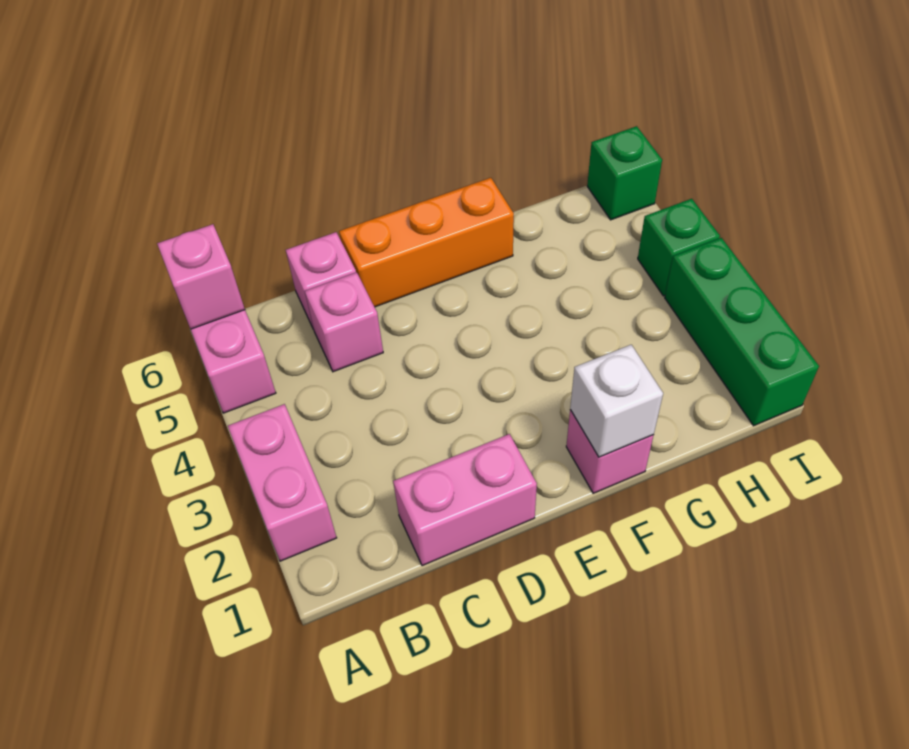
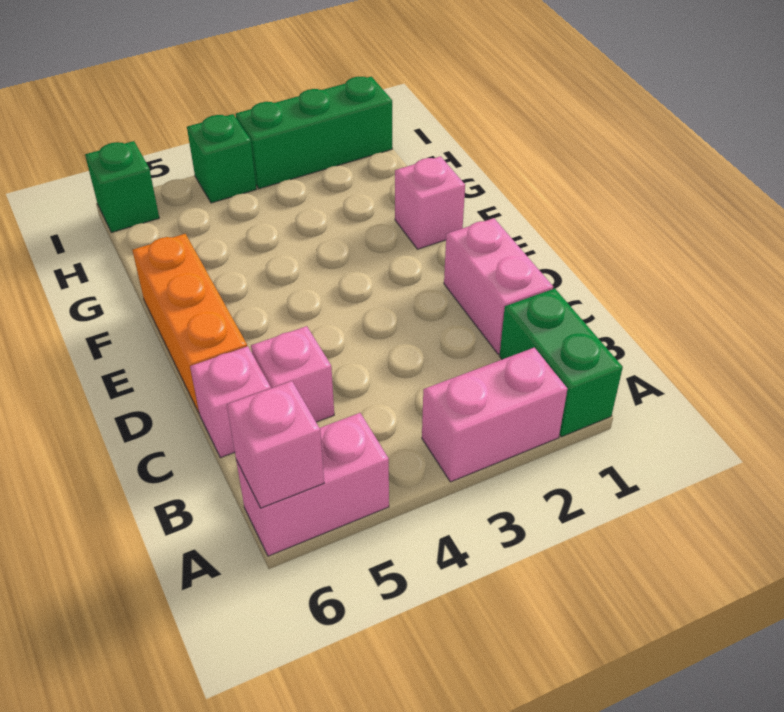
none -> green brick A1:B1 level 1
white brick F1 level 2 -> none

